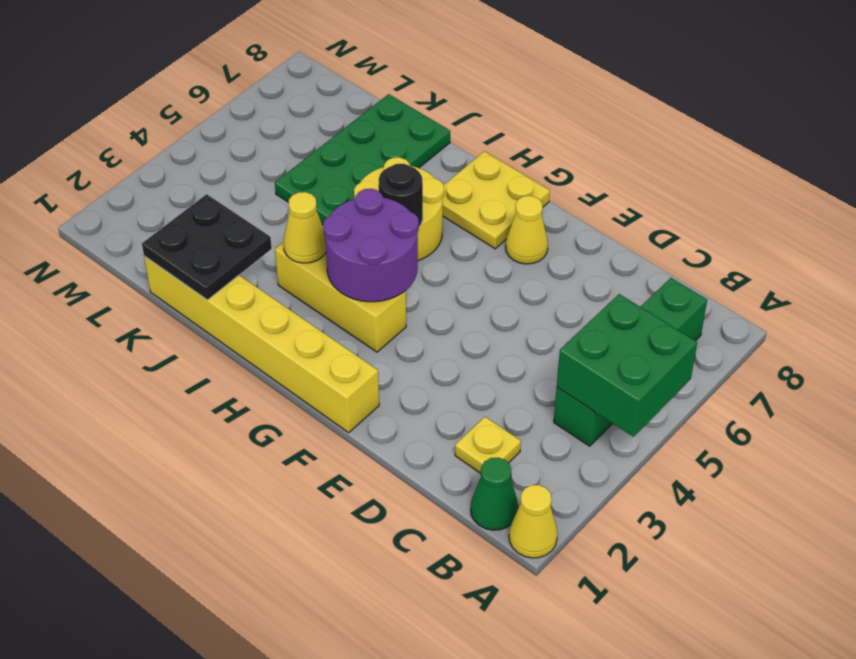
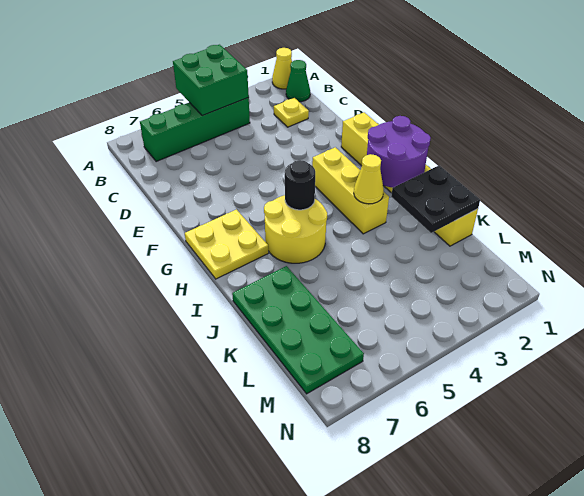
yellow cone F7 level 1 -> none
purple round brick G3:H4 level 2 -> purple round brick H1:I2 level 2
green plate J5:K8 level 1 -> green plate J7:M8 level 1

